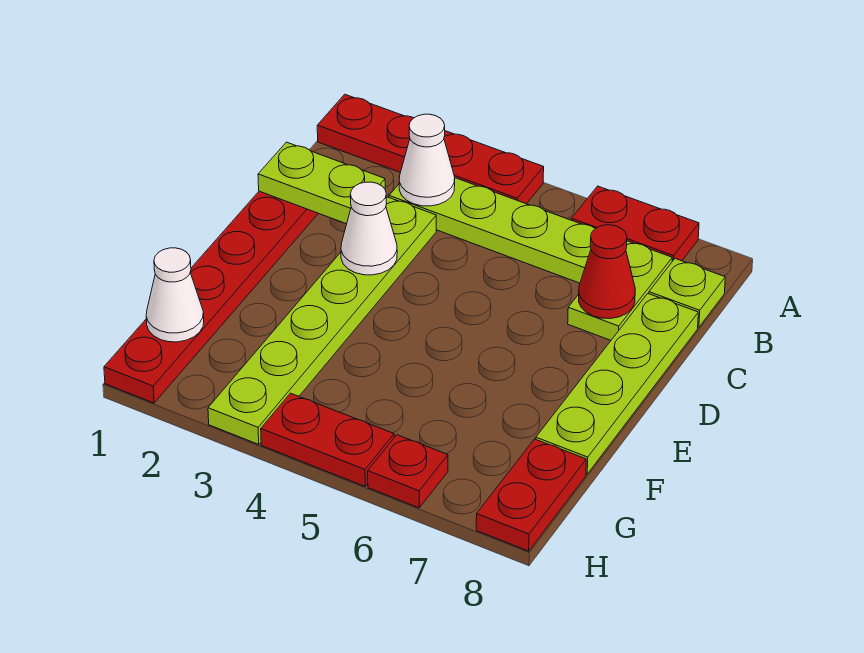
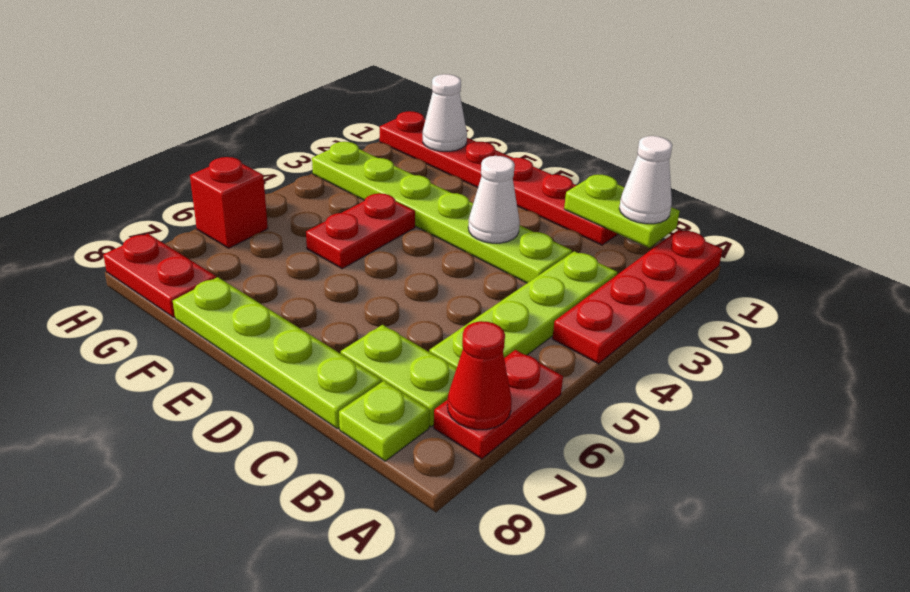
white cone B3 level 2 -> white cone B1 level 3
lime plate C1:C2 level 2 -> lime plate B1:C1 level 2
red cone C7 level 2 -> red cone A7 level 2
red plate H4:H5 level 1 -> red plate F4:F5 level 1
red plate H6 level 1 -> red brick H6 level 1

